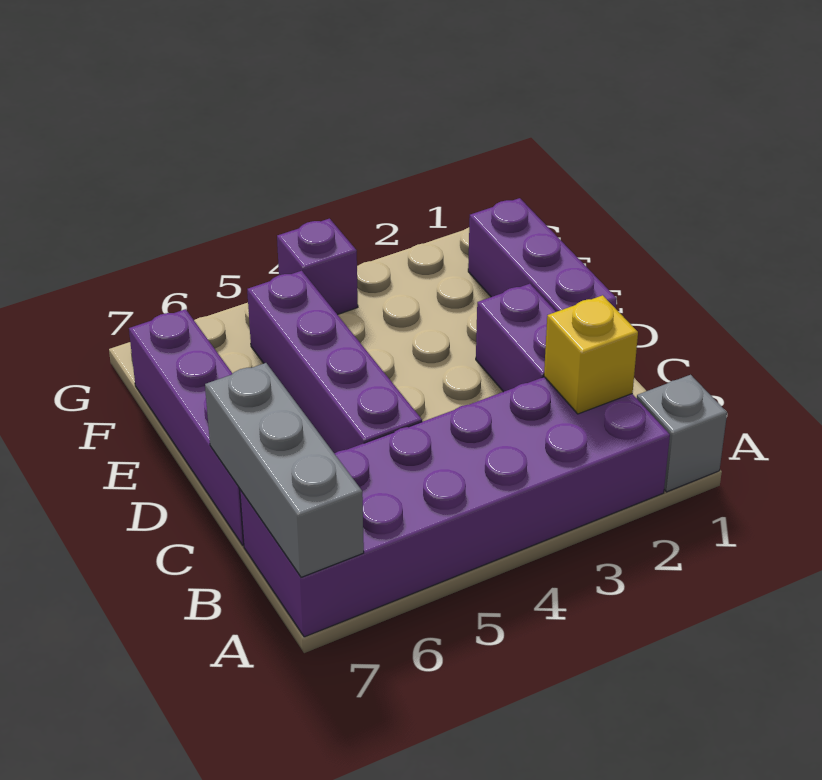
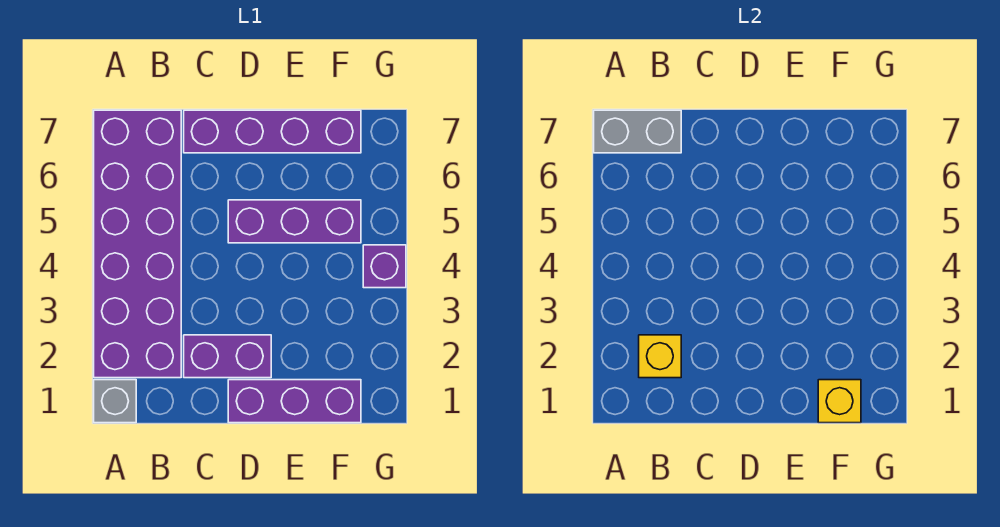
grey brick A7:C7 level 2 -> grey brick A7:B7 level 2
purple brick C5:F5 level 1 -> purple brick D5:F5 level 1
none -> yellow brick F1 level 2

